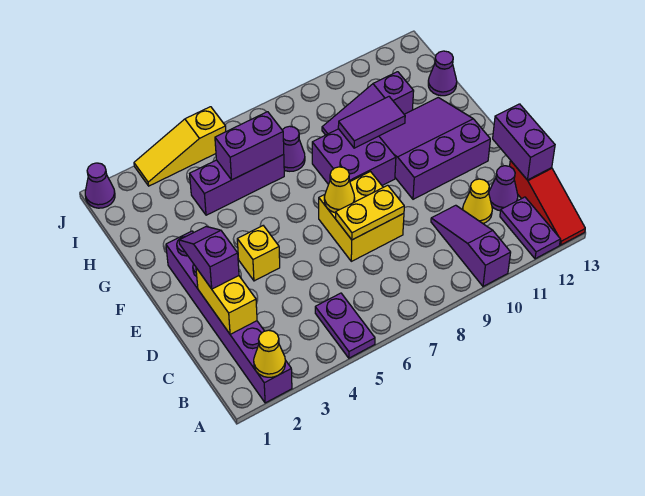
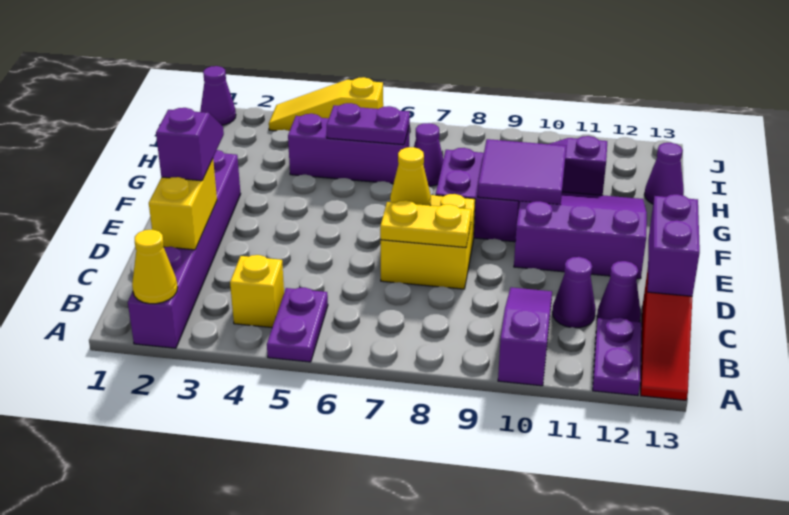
yellow cone C11 level 1 -> purple cone C11 level 1
yellow brick E4 level 1 -> yellow brick B4 level 1
purple tile G9:G10 level 2 -> purple tile F9:G10 level 2
purple brick H5:H6 level 2 -> purple plate H5:H6 level 2

